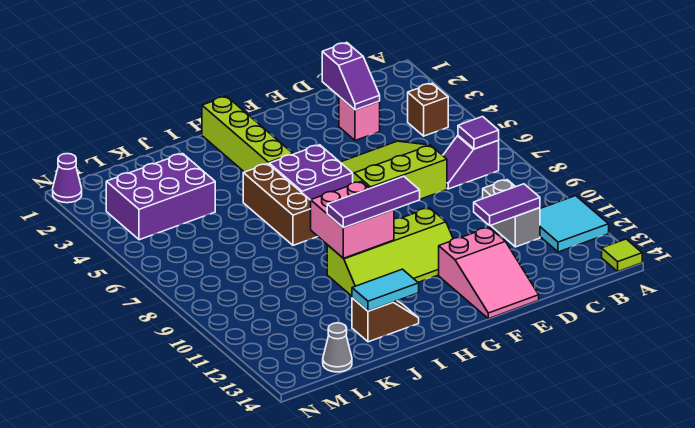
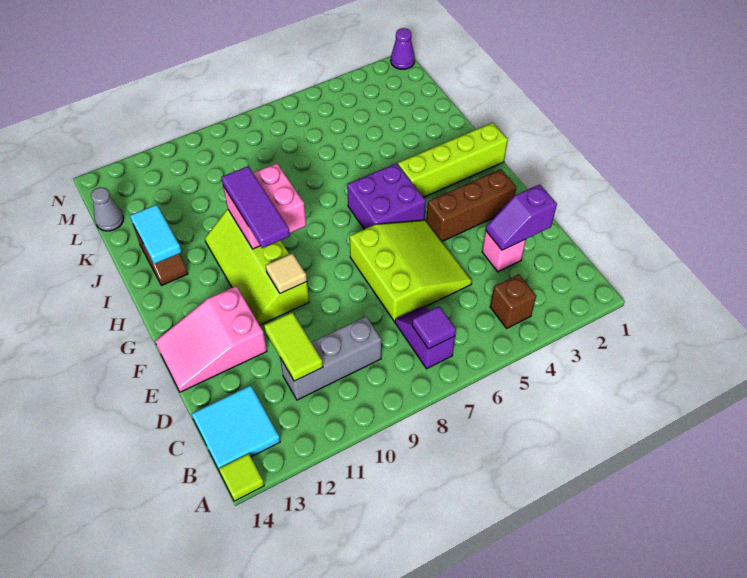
cyan tile A11:B12 level 1 -> cyan tile B13:C14 level 1
grey brick C10:C11 level 1 -> grey brick C9:C11 level 1
purple tile C11:D11 level 2 -> lime tile C11:D11 level 2
none -> tan tile F10 level 2
brown brick I5:I7 level 1 -> brown brick F2:F4 level 1
purple brick K3:M4 level 1 -> none

